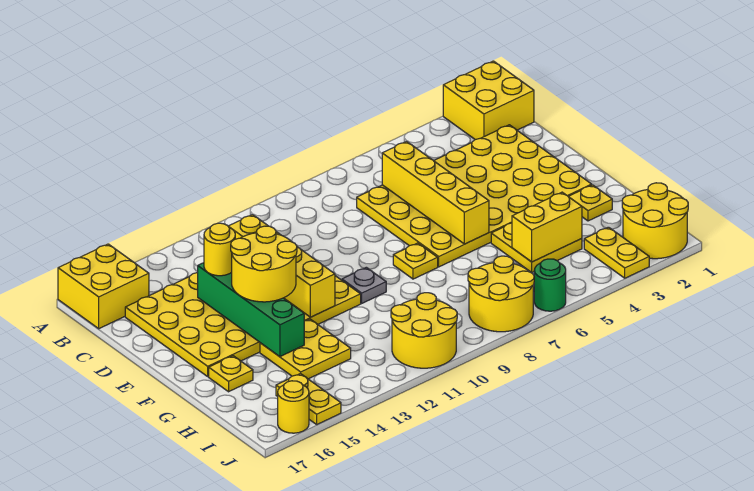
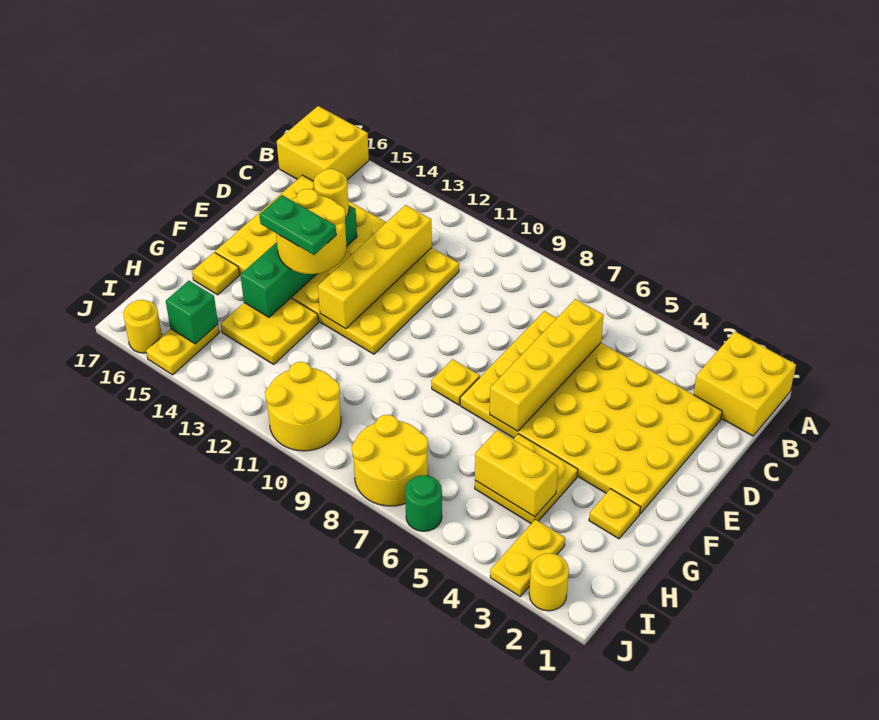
grey plate F10 level 1 -> none
none -> green plate F13:F14 level 4
yellow round brick I1:J2 level 1 -> yellow round brick J2 level 1
none -> green brick I15 level 2

